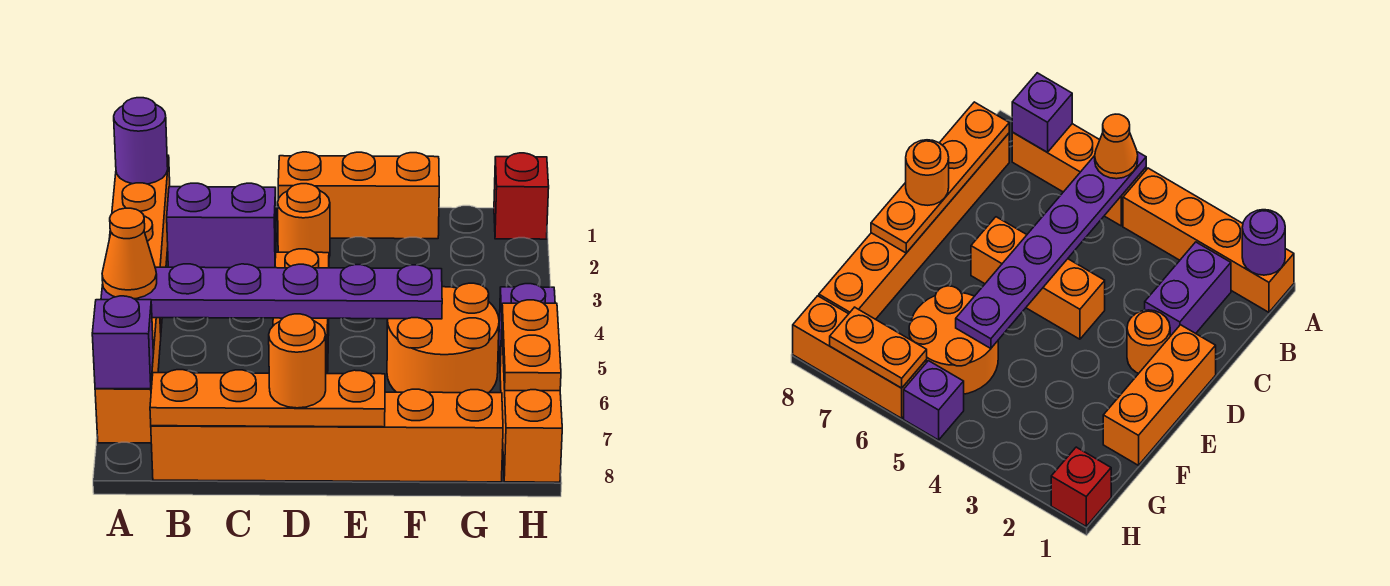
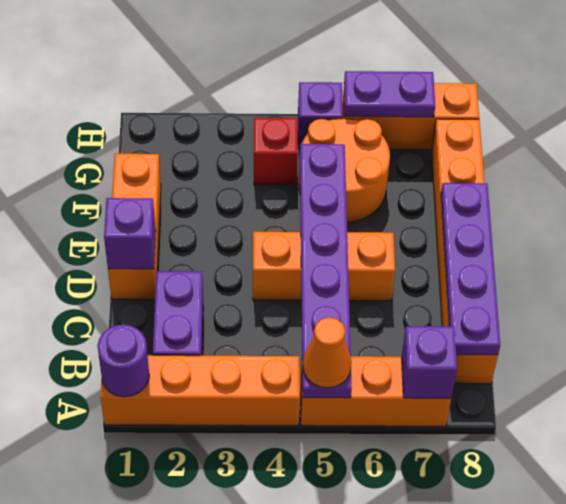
orange plate B8:E8 level 2 -> purple plate B8:E8 level 2
none -> purple brick D1 level 2
orange round brick D2 level 1 -> none
orange round brick D8 level 3 -> none
red brick H1 level 1 -> red brick G4 level 1
orange plate H6:H7 level 2 -> purple plate H6:H7 level 2

